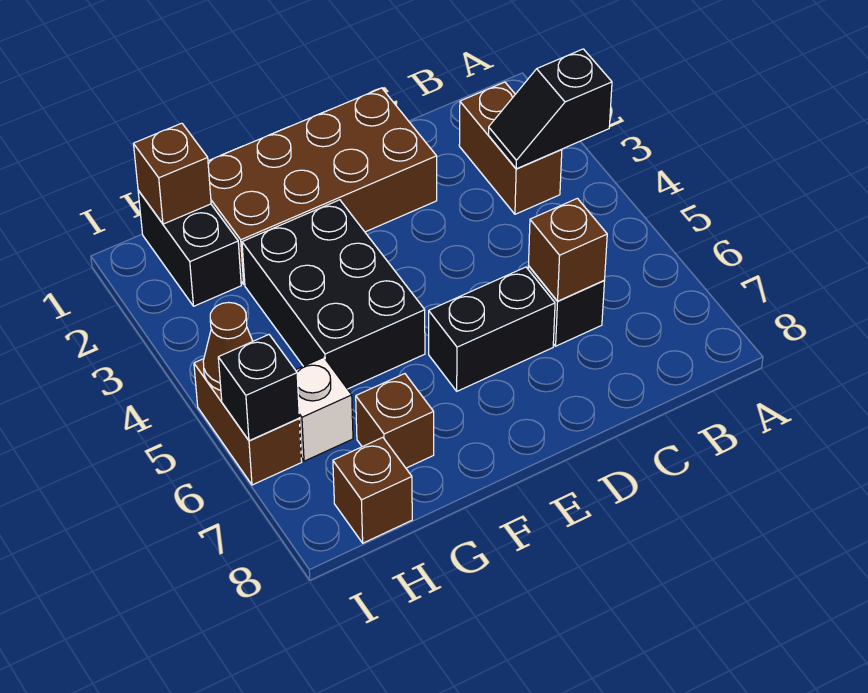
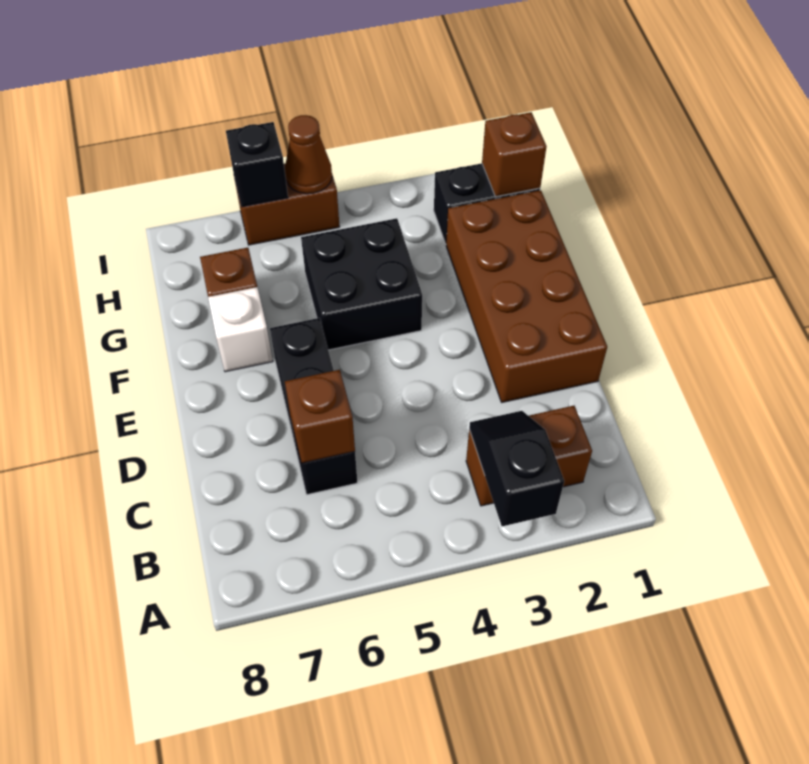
black brick F3:G5 level 1 -> black brick F4:G5 level 1
white brick H6 level 1 -> white brick F7 level 1
brown brick H8 level 1 -> none

